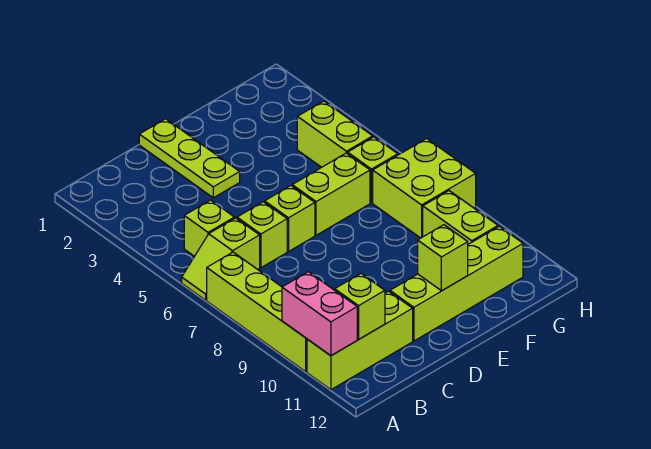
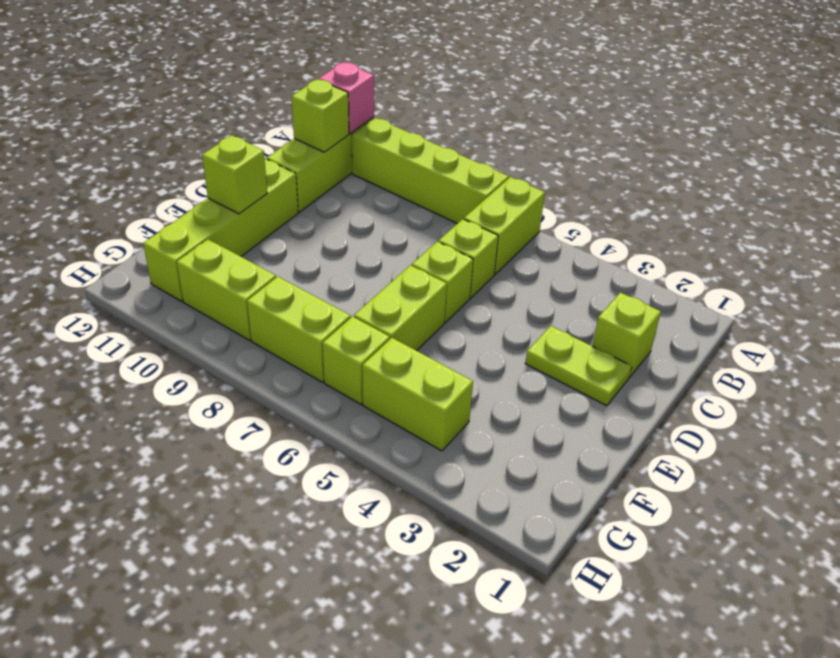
lime slope A6:B6 level 1 top B -> lime brick A6:B6 level 1
pink brick A10:A11 level 2 -> pink brick A11 level 2
lime brick B5 level 1 -> lime brick C2 level 1
lime plate D1:D3 level 1 -> lime plate D2:D3 level 1
lime brick G7:H8 level 1 -> lime brick G7:G8 level 1

